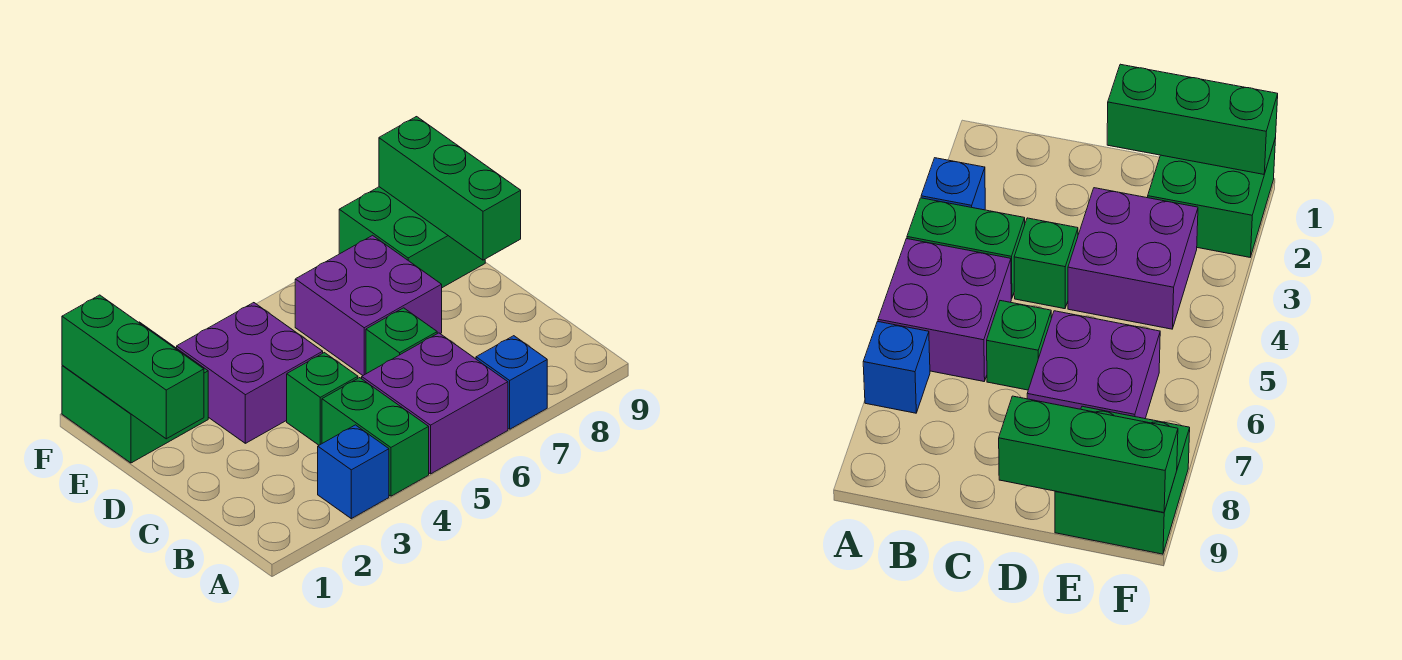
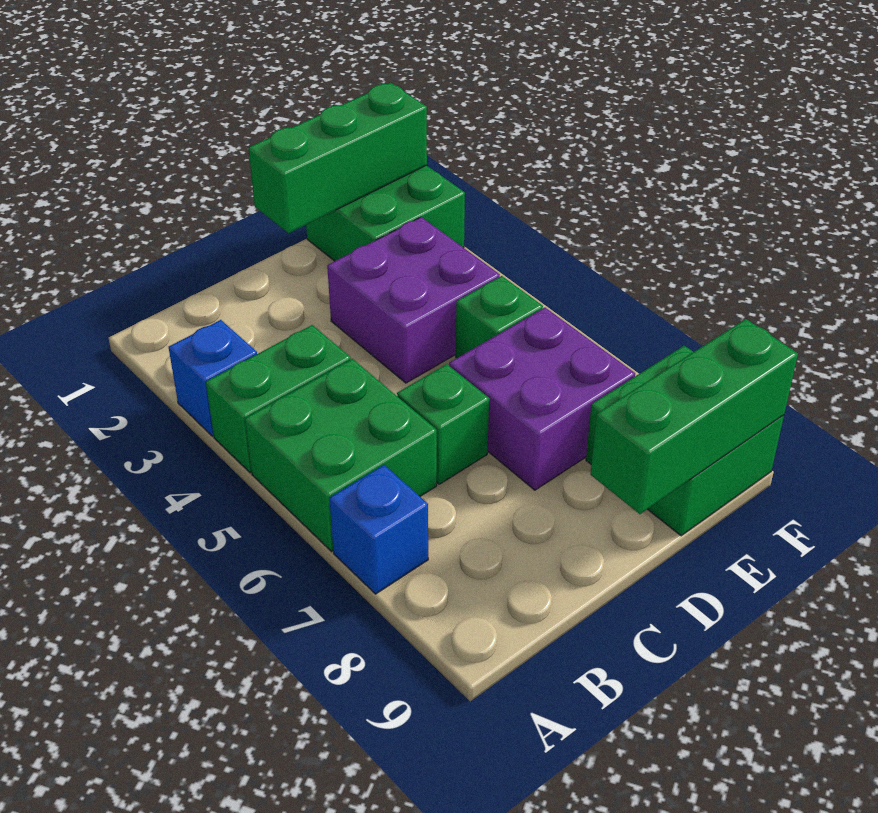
purple brick A5:B6 level 1 -> green brick A5:B6 level 1
green brick C4 level 1 -> green brick E5 level 1

